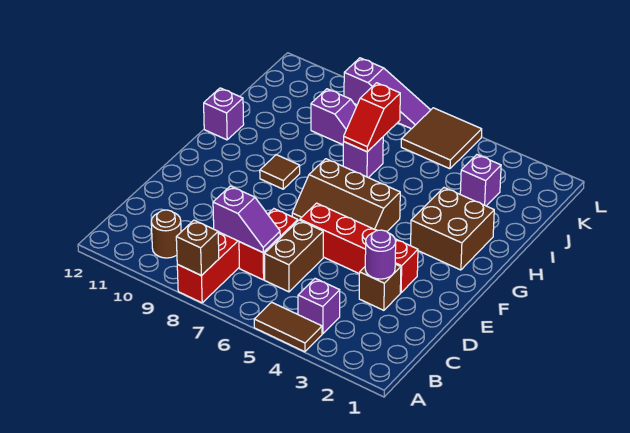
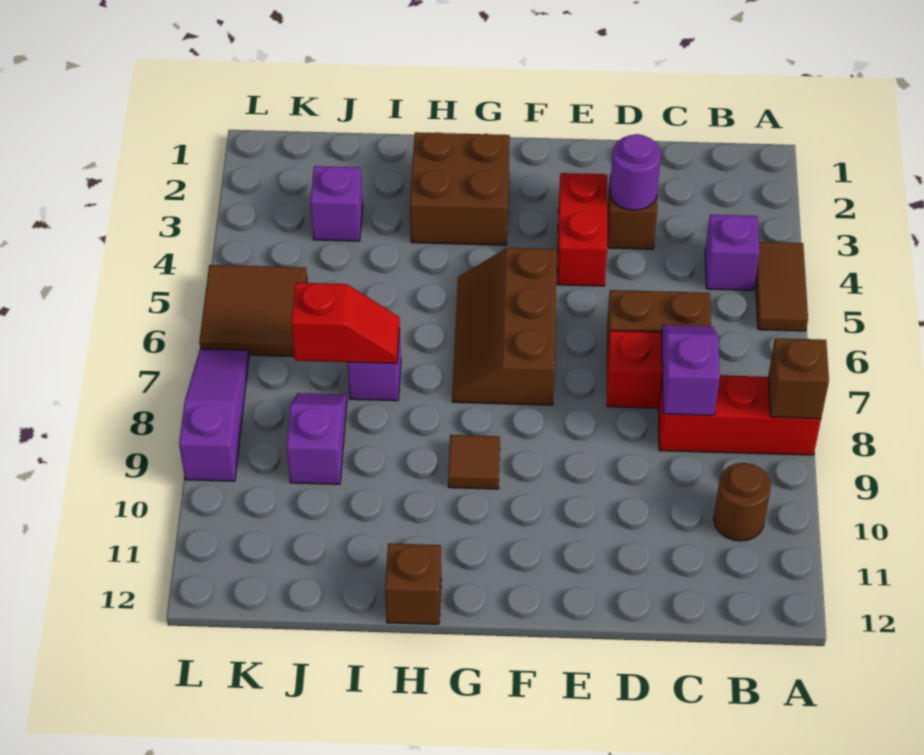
red brick E3:E6 level 1 -> red brick E3:E4 level 1
brown slope F5:G7 level 1 top G -> brown slope F5:G7 level 1 top F
purple brick H12 level 1 -> brown brick H12 level 1

